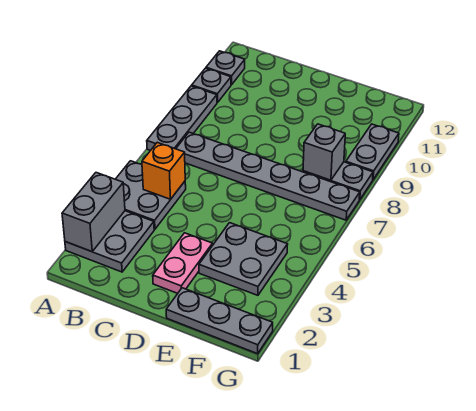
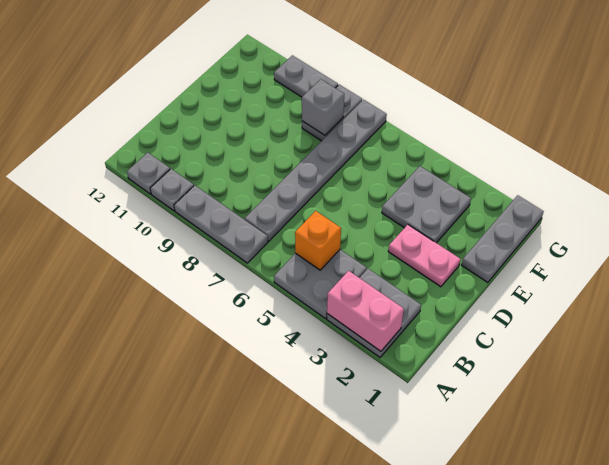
grey brick A2:A3 level 2 -> pink brick A2:A3 level 2

